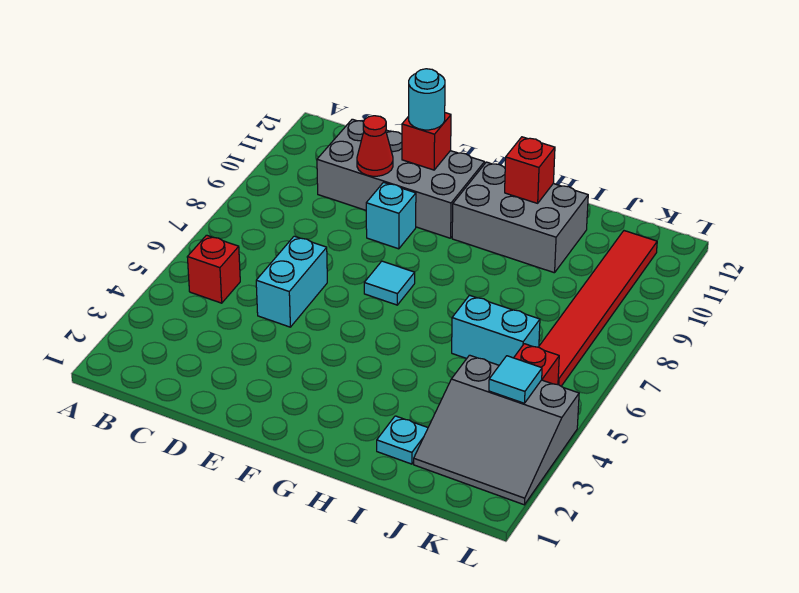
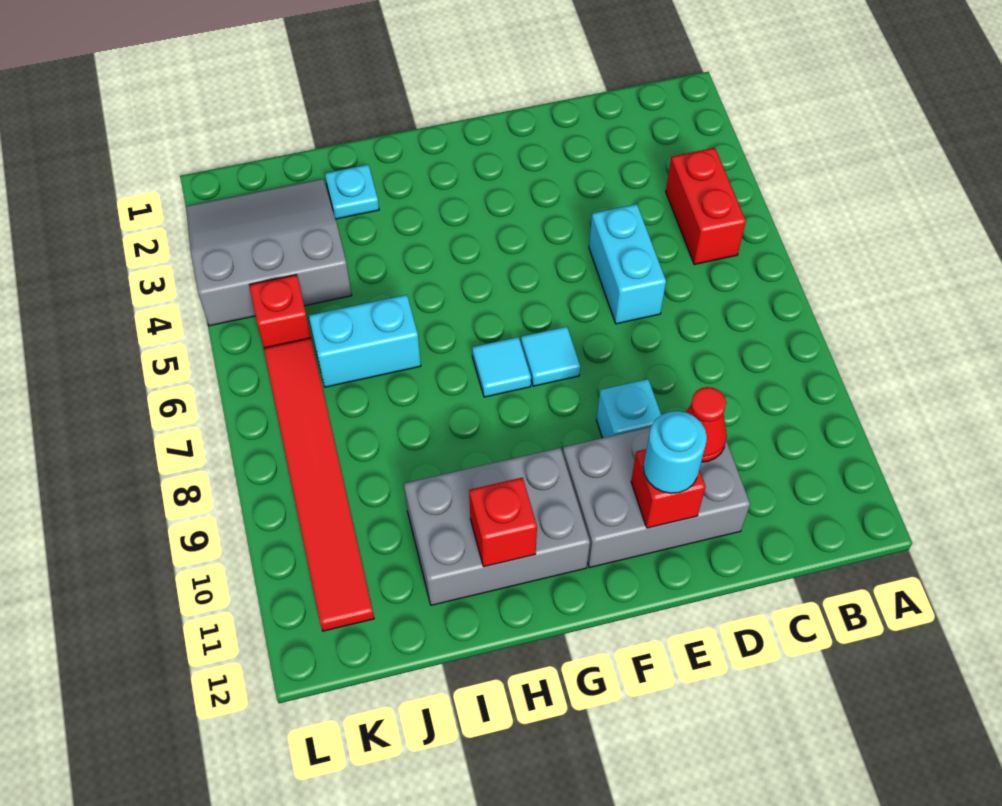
red brick B5 level 1 -> red brick B4:B5 level 1
grey brick C10:F11 level 1 -> grey brick D10:F11 level 1
cyan tile K4 level 2 -> cyan tile G7 level 1

